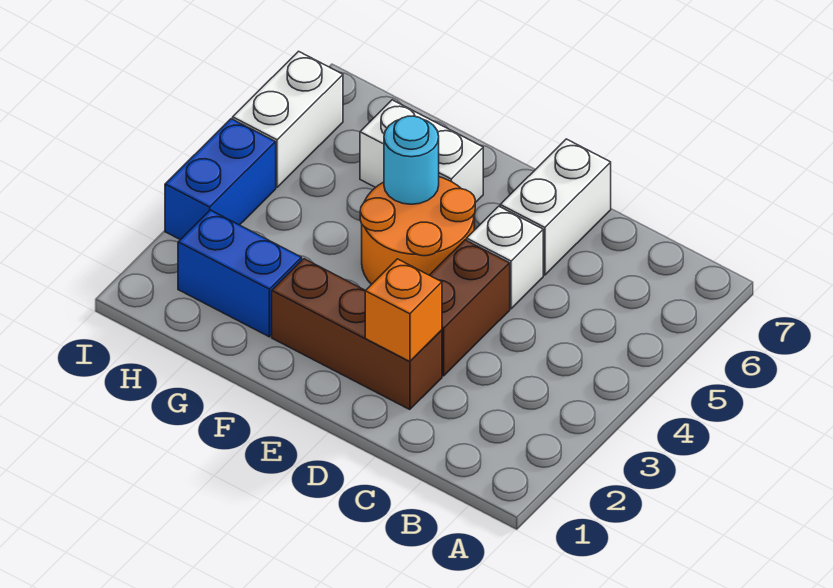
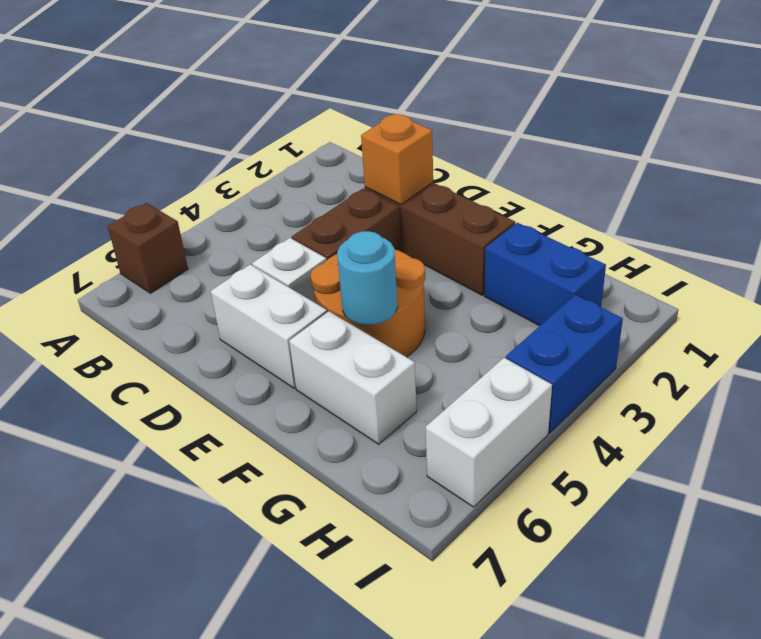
none -> brown brick A6 level 1
white brick D6:D7 level 1 -> white brick D6:E6 level 1

